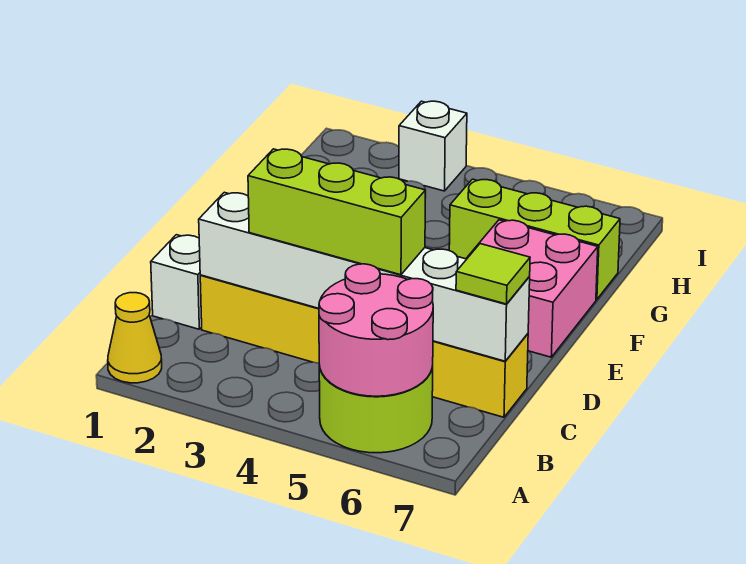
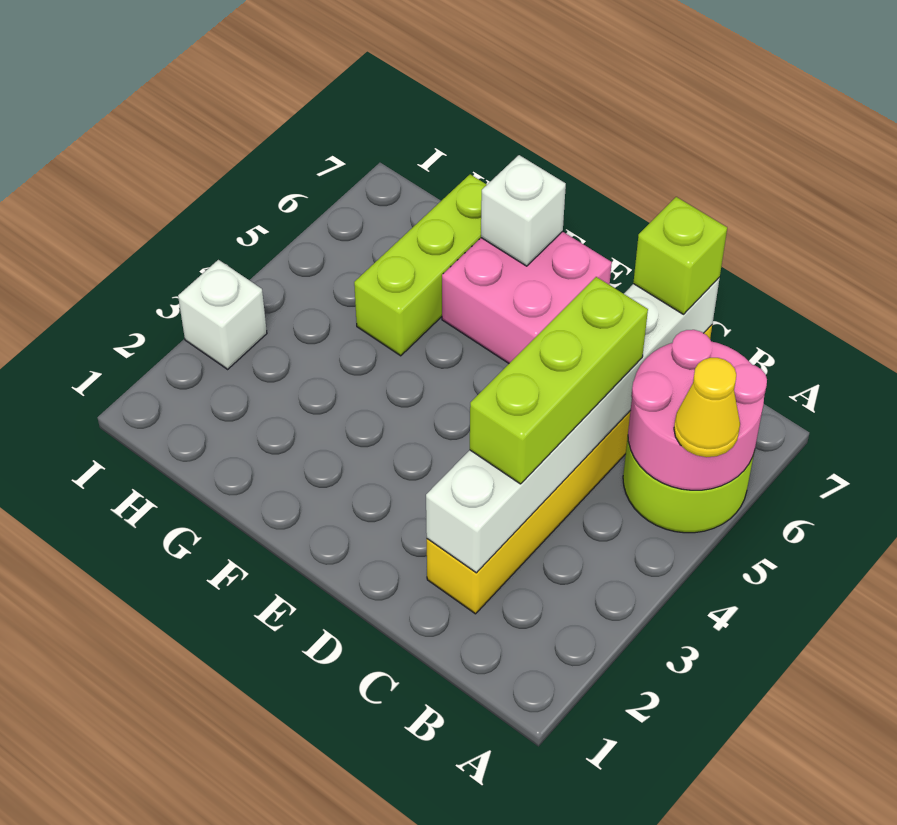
yellow cone A1 level 1 -> yellow cone A5 level 3
white brick C1 level 1 -> white brick F7 level 2
lime tile C7 level 3 -> lime brick C7 level 3

